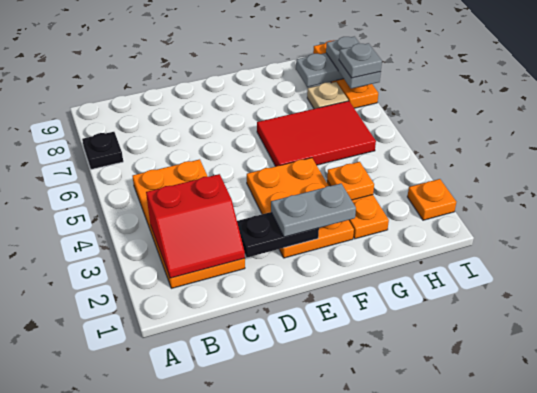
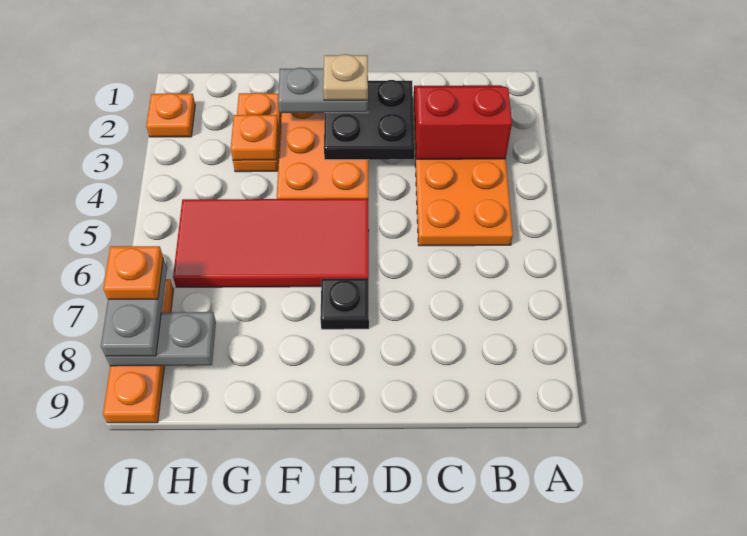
black plate A7 level 1 -> black plate E7 level 1
black plate D2:E2 level 2 -> black plate D2:E3 level 2
red tile F5:H6 level 1 -> red tile E5:H6 level 1
tan plate H7 level 1 -> tan plate E2 level 4
grey plate I7 level 4 -> orange plate I7 level 4

